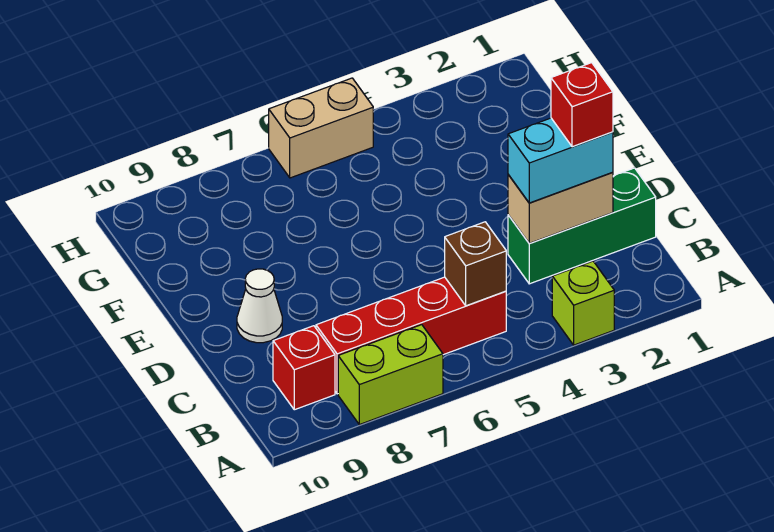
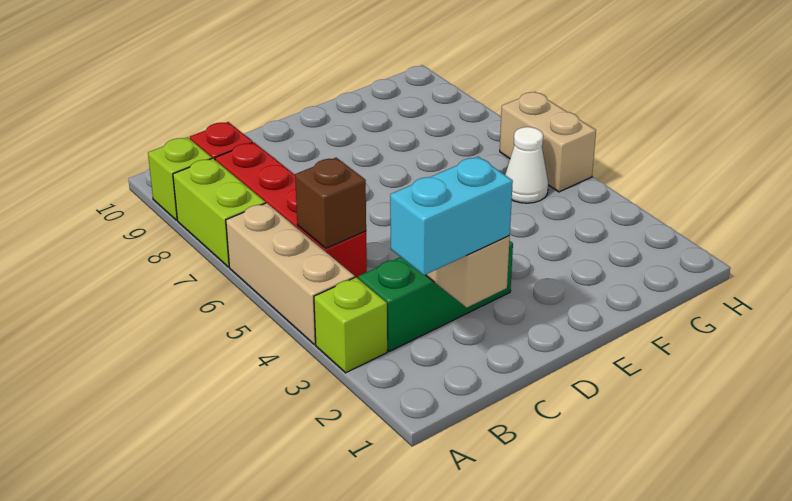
none -> tan brick A4:A6 level 1
none -> lime brick A9 level 1
green brick C1:C3 level 1 -> green brick B3:D3 level 1
cyan brick C2:C3 level 3 -> cyan brick B2:C2 level 3
red brick C2 level 4 -> none
white cone D9 level 1 -> white cone G5 level 1

